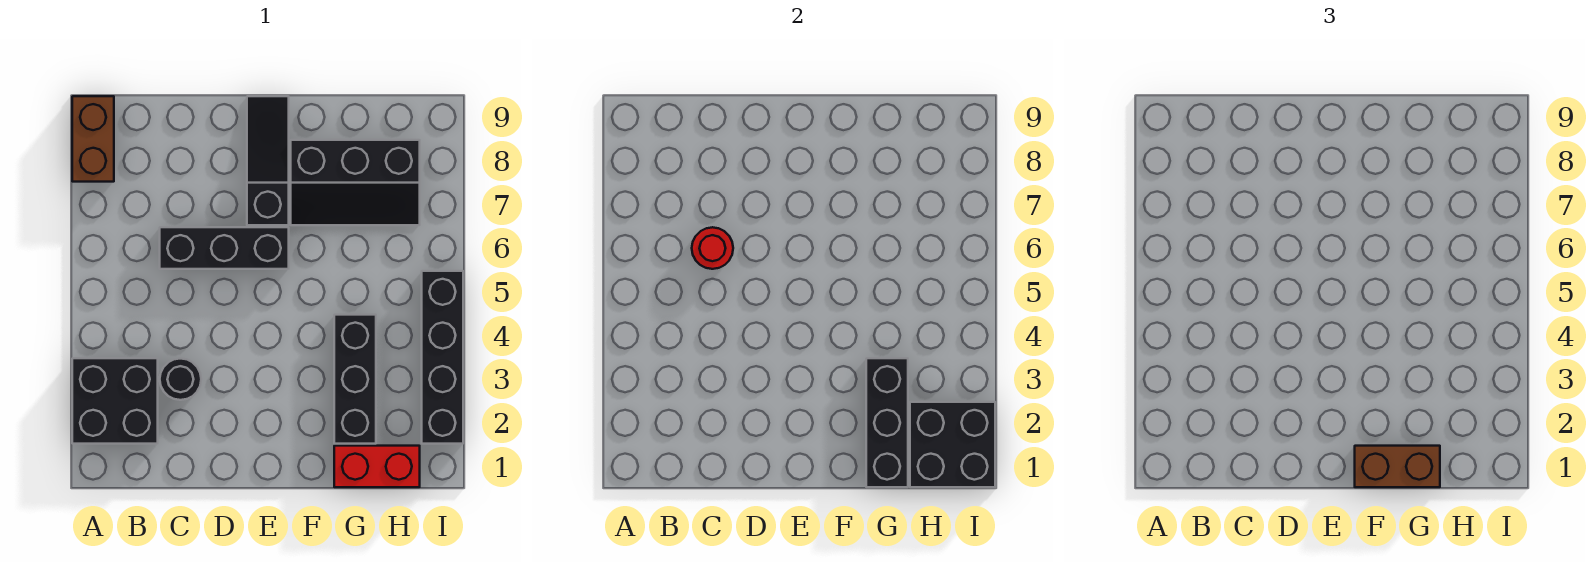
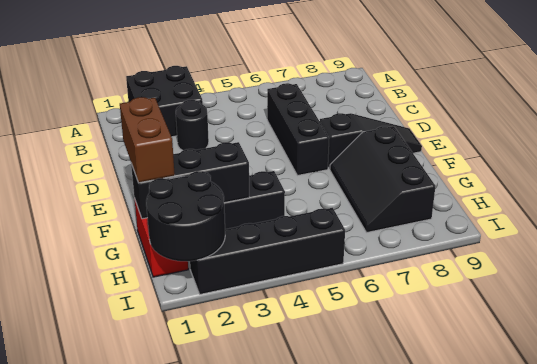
brown brick A8:A9 level 1 -> none
red round brick C6 level 2 -> none
black brick H1:I2 level 2 -> black round brick H1:I2 level 2

